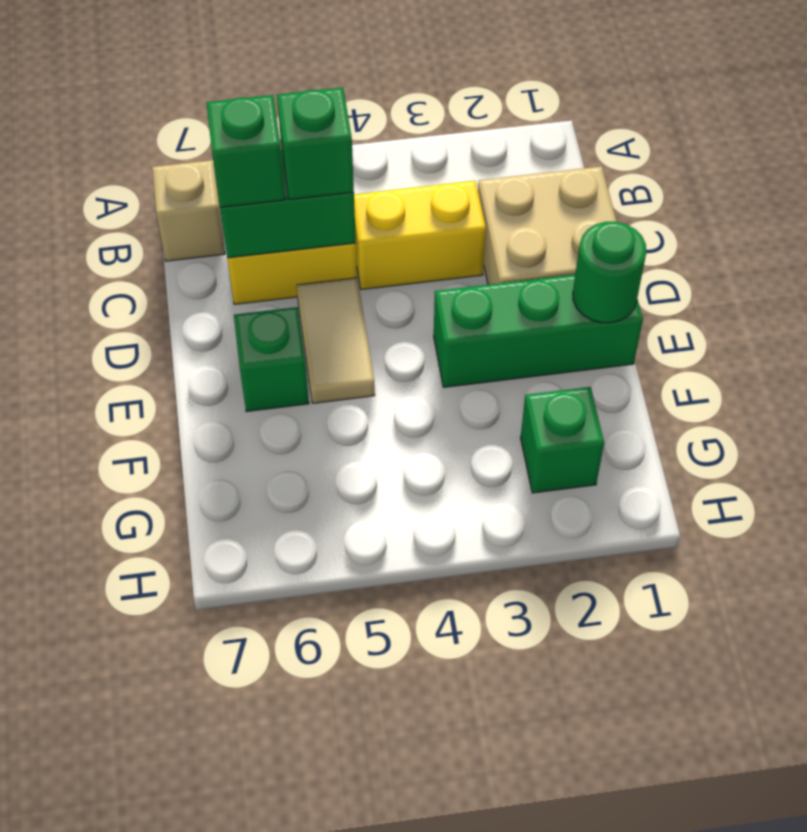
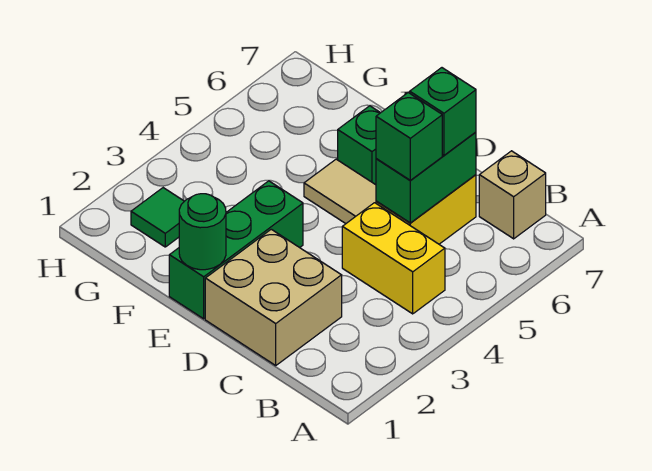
yellow brick C3:C4 level 1 -> yellow brick B4:C4 level 1
green brick G2 level 1 -> green tile G2 level 1

